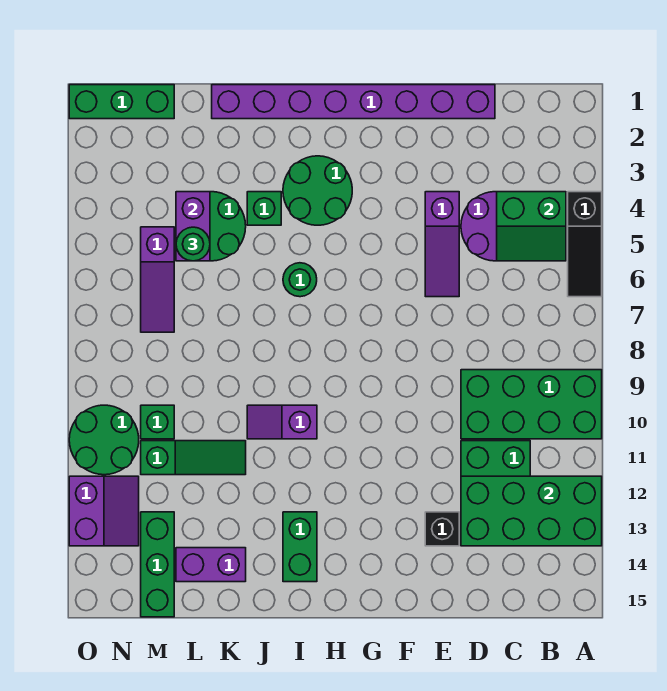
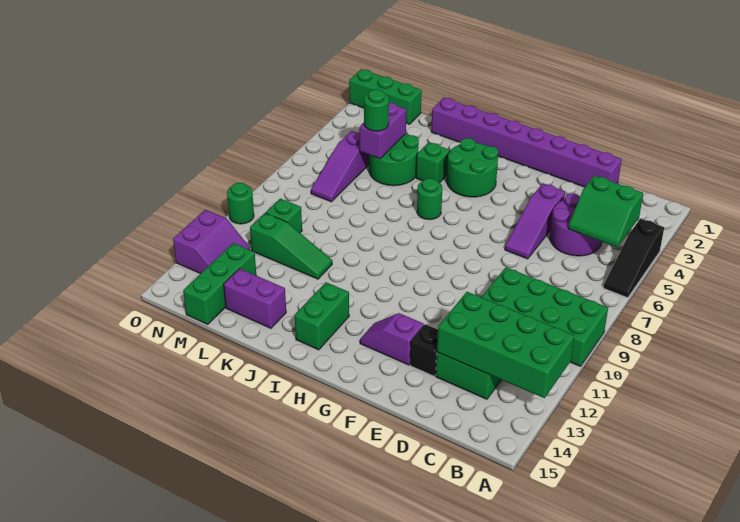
purple slope I10:J10 level 1 top I -> purple slope F13:G13 level 1 top F
green round brick N10:O11 level 1 -> green round brick O10 level 1

